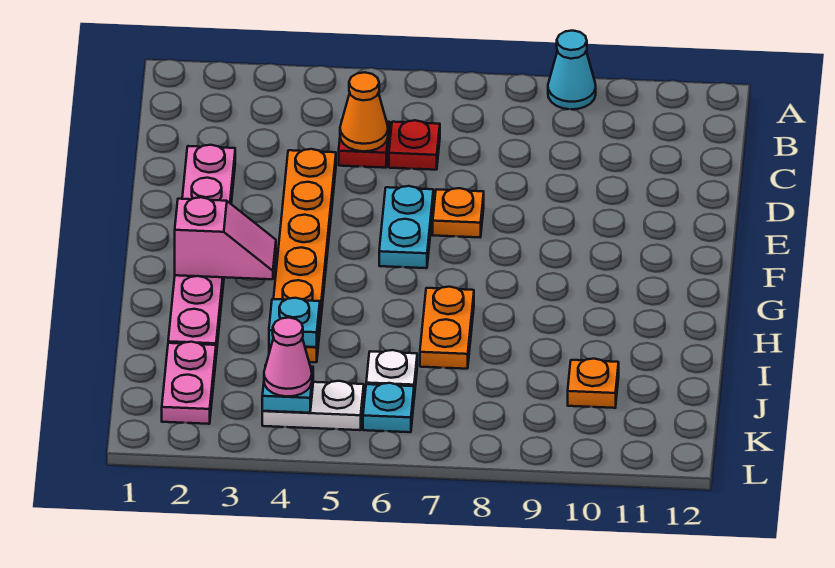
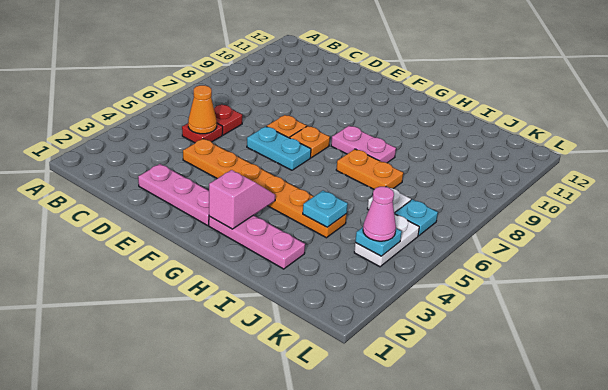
cyan cone A9 level 1 -> none
pink plate J2:K2 level 1 -> pink plate G8:H8 level 1
orange plate J10 level 1 -> orange plate F7 level 1

